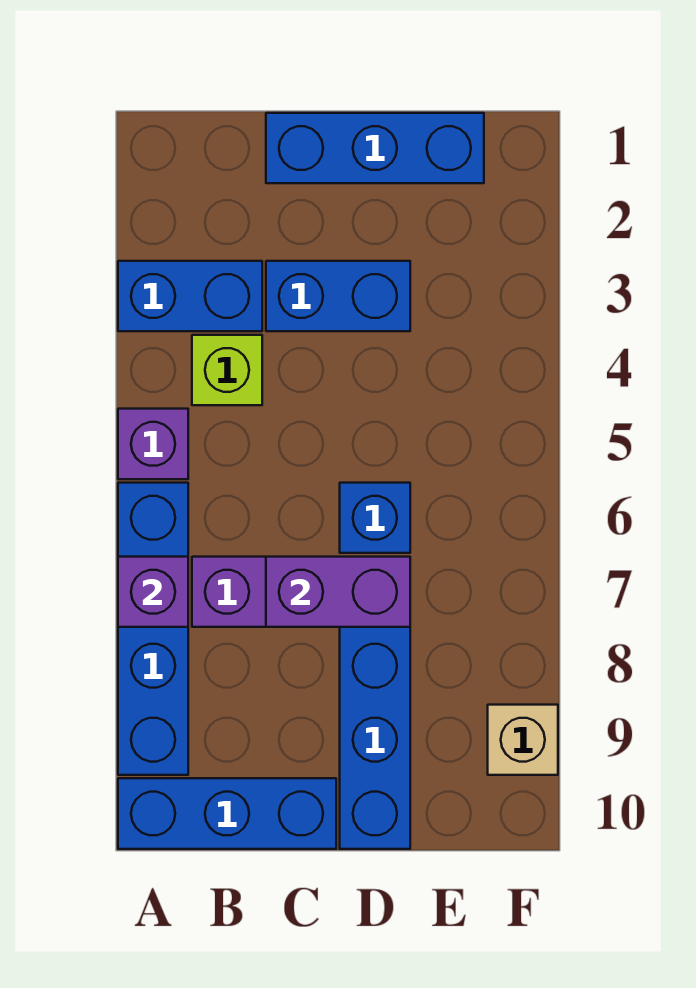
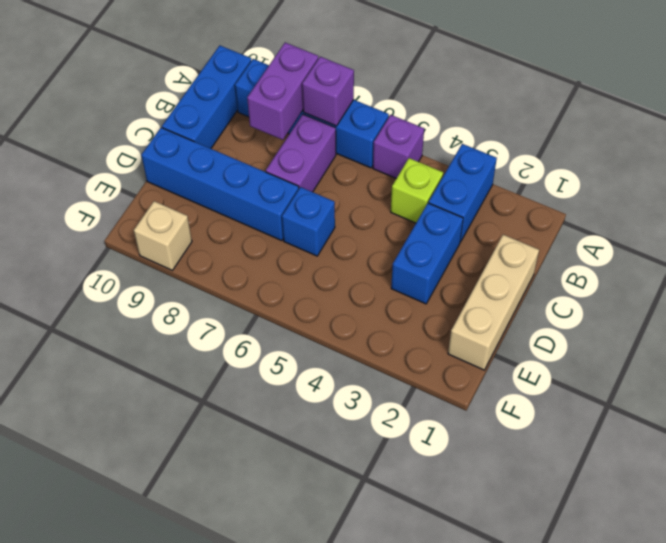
blue brick C1:E1 level 1 -> tan brick C1:E1 level 1
purple brick C7:D7 level 2 -> purple brick A8:B8 level 2

